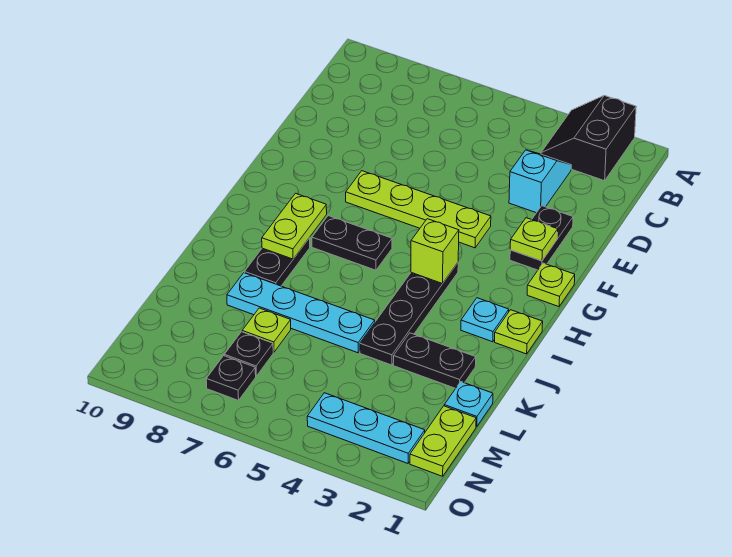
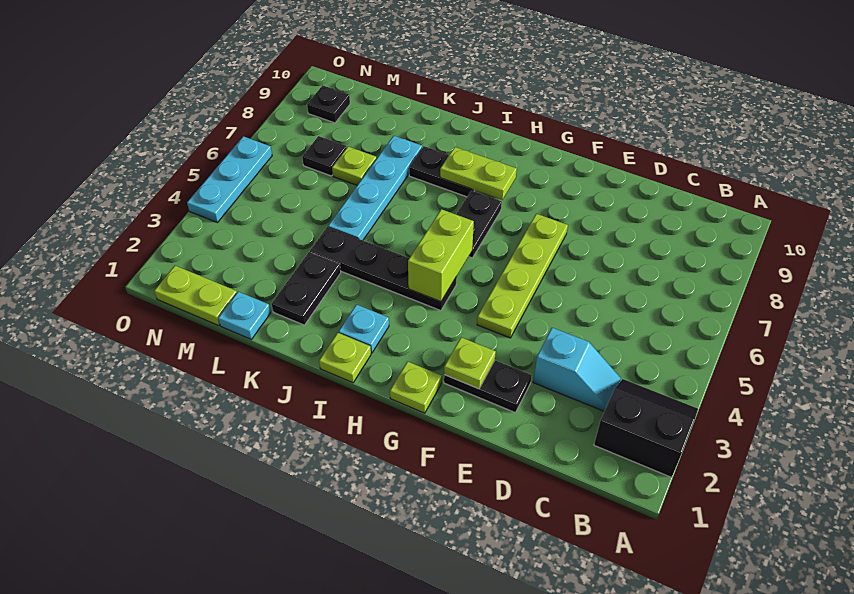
lime brick H4 level 2 -> lime brick H4:H5 level 2
cyan plate N2:N4 level 1 -> cyan plate O4:O6 level 1
black plate N7 level 1 -> black plate N9 level 1

